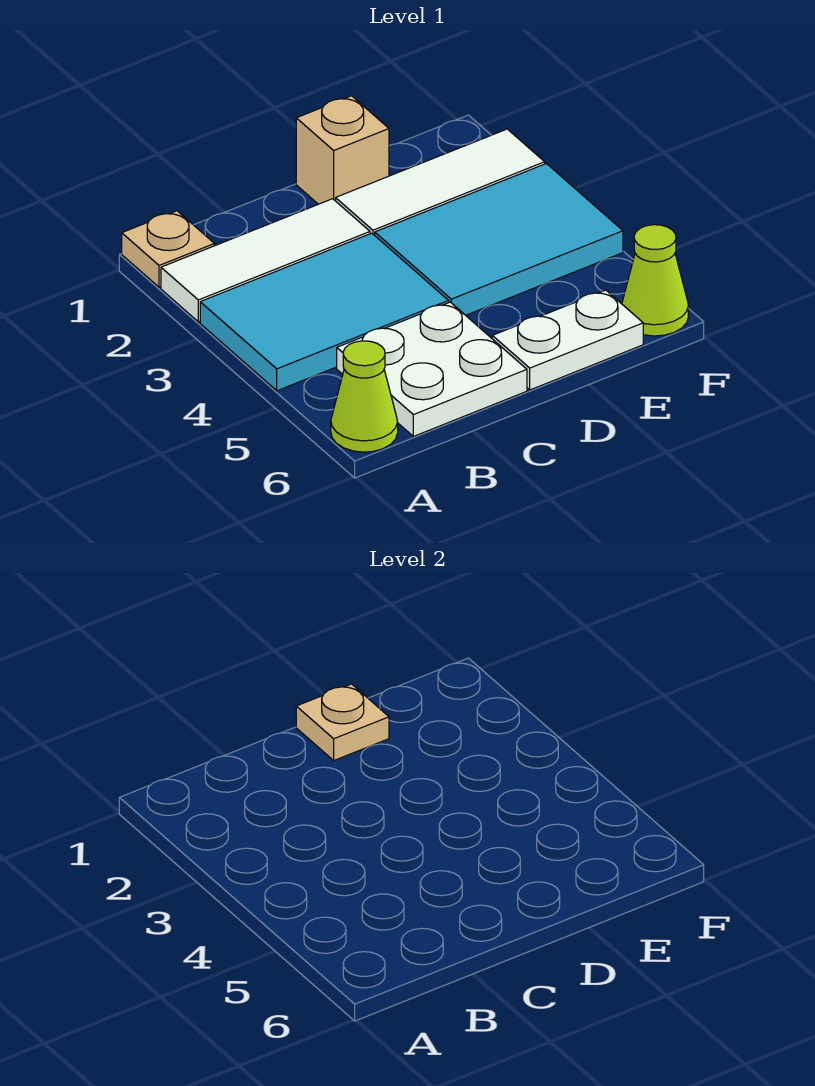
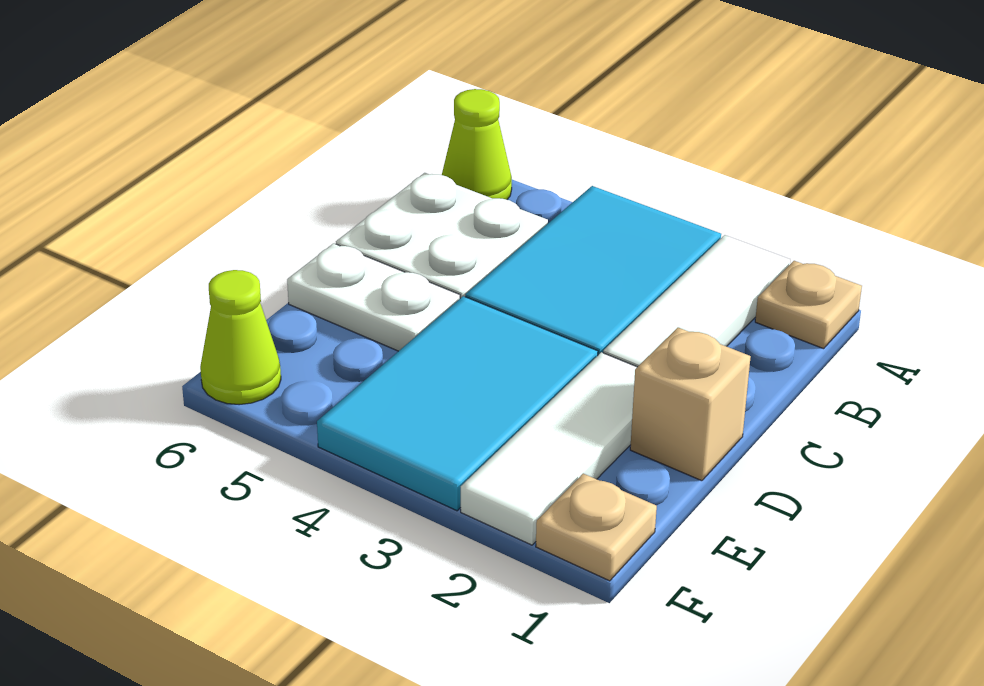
tan plate D1 level 2 -> tan plate F1 level 1
white plate D6:E6 level 1 -> white plate D5:D6 level 1

